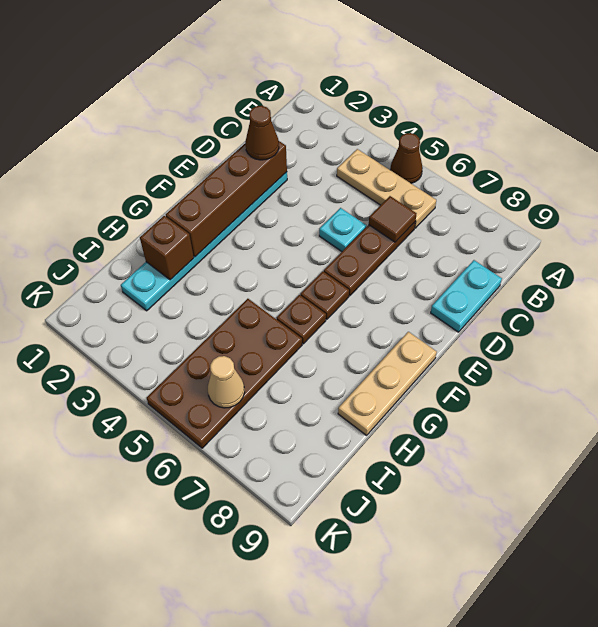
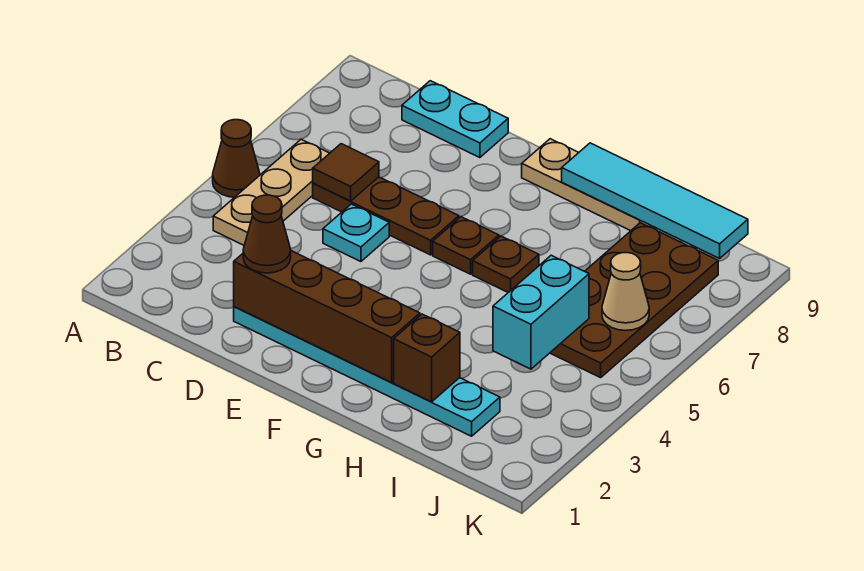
none -> cyan tile G9:J9 level 2
brown plate H5:K6 level 1 -> brown plate I5:J8 level 1
none -> cyan brick I4:I5 level 2

